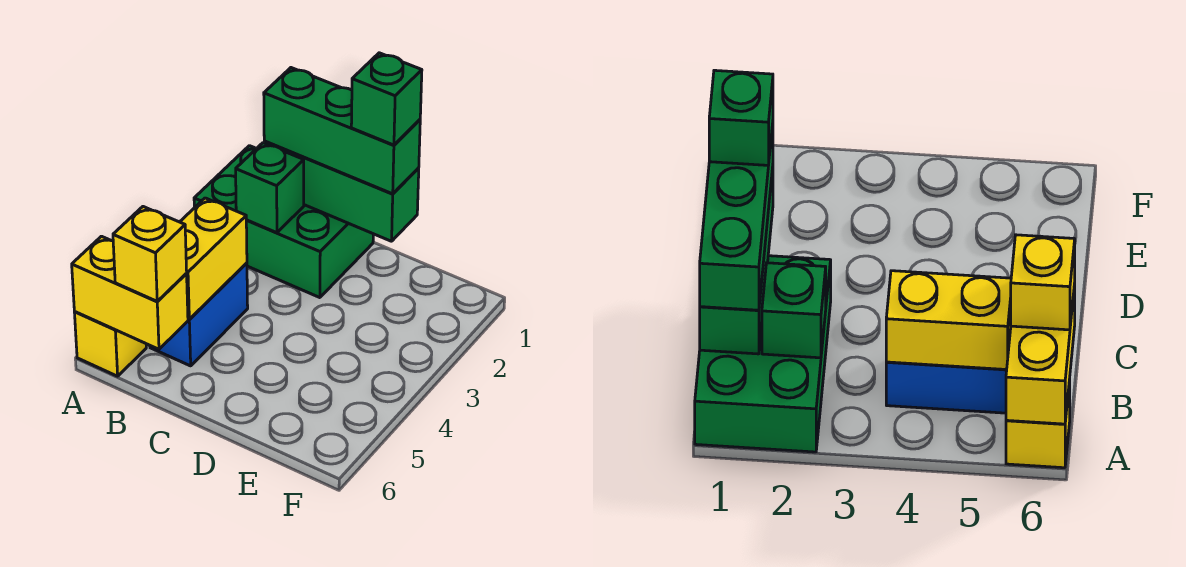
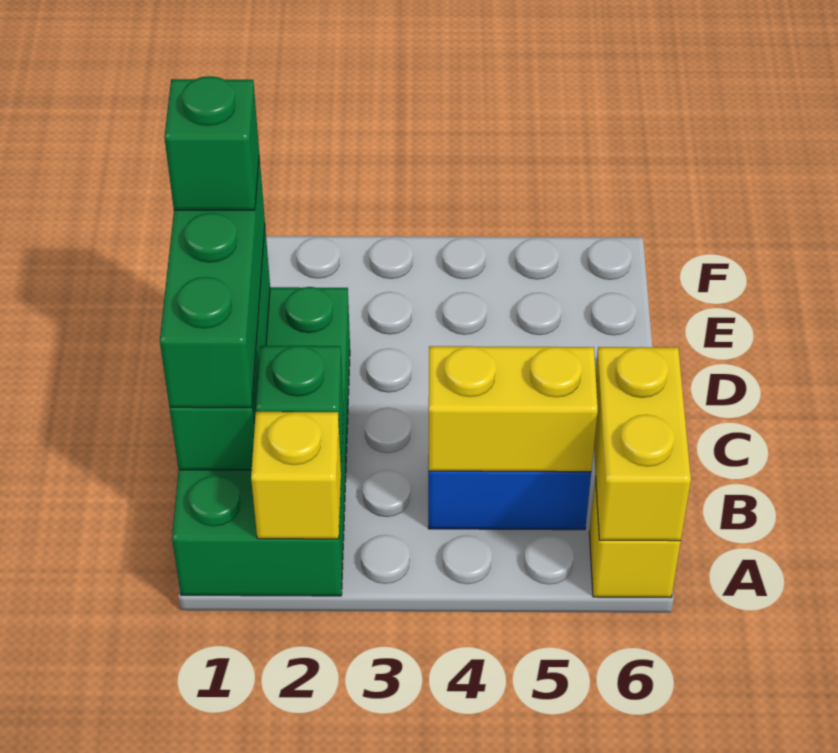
green brick A1:C2 level 1 -> green brick A1:D2 level 1
yellow brick B6 level 3 -> yellow brick A2 level 2

